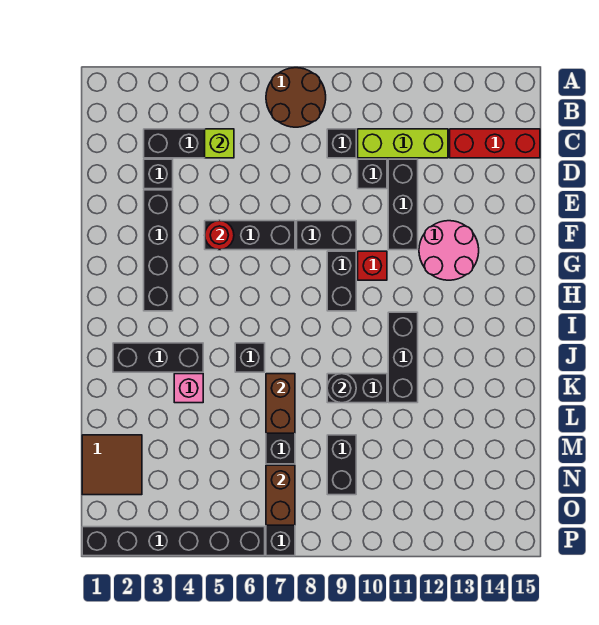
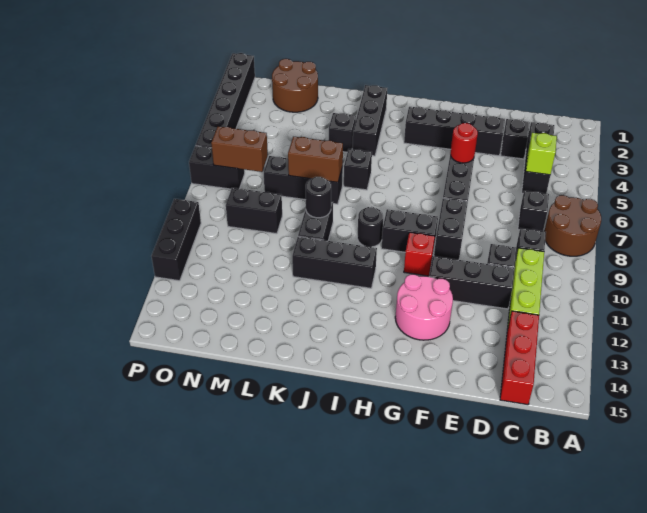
none -> black brick C7 level 1
none -> black round brick I9 level 1
pink brick K4 level 1 -> black brick K4 level 1
brown tile M1:N2 level 1 -> brown round brick M1:N2 level 1
none -> black brick P10:P12 level 1

